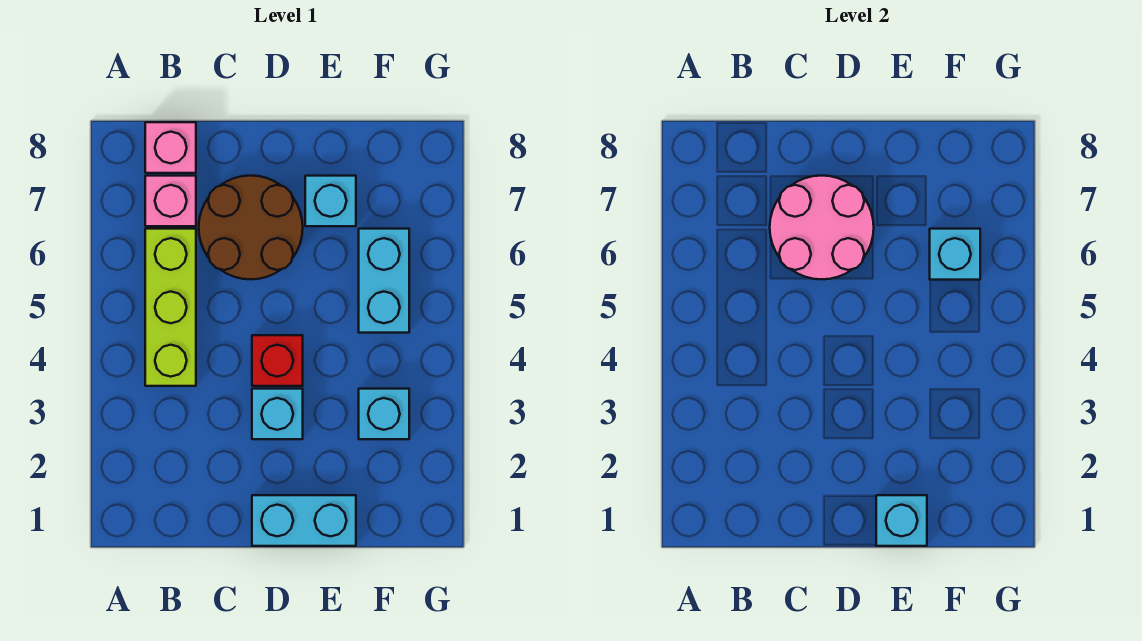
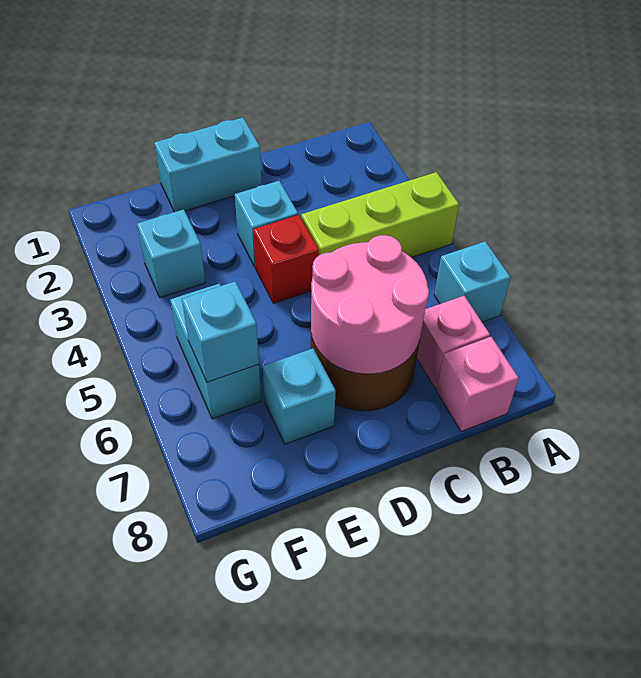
lime brick B4:B6 level 1 -> lime brick A4:C4 level 1
cyan brick E1 level 2 -> cyan brick A6 level 1

